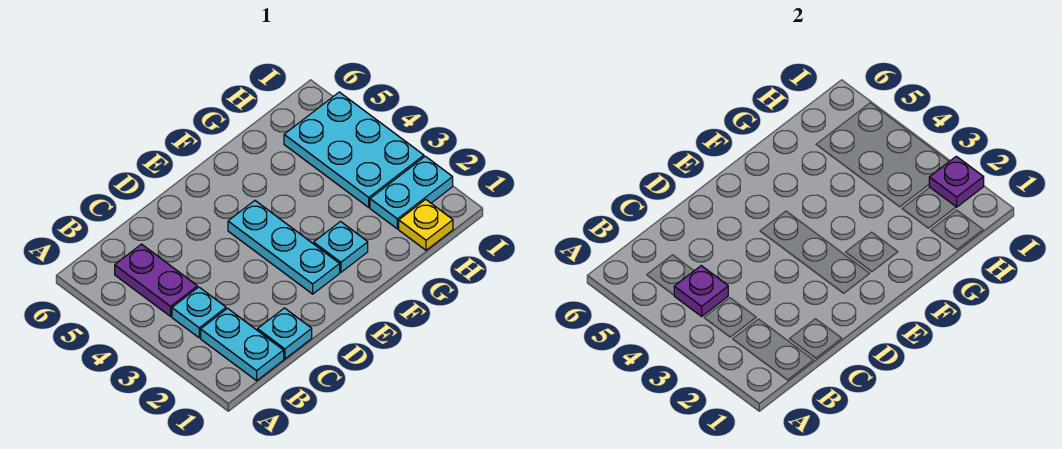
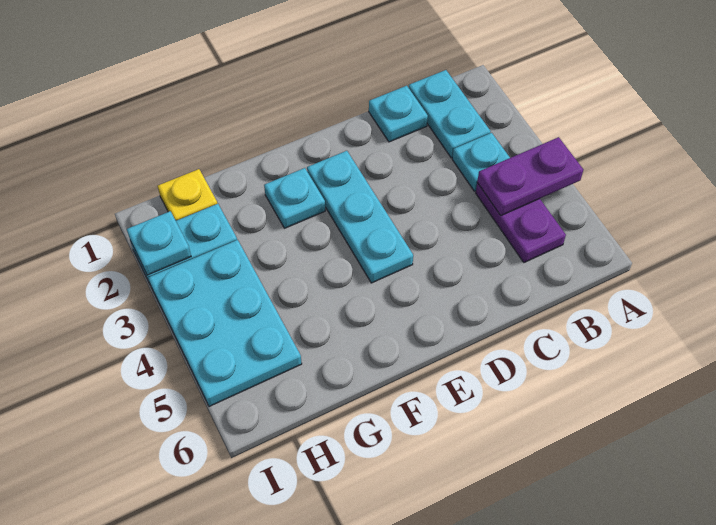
purple plate B4 level 2 -> purple plate A4:B4 level 2
purple plate I2 level 2 -> cyan plate I2 level 2

